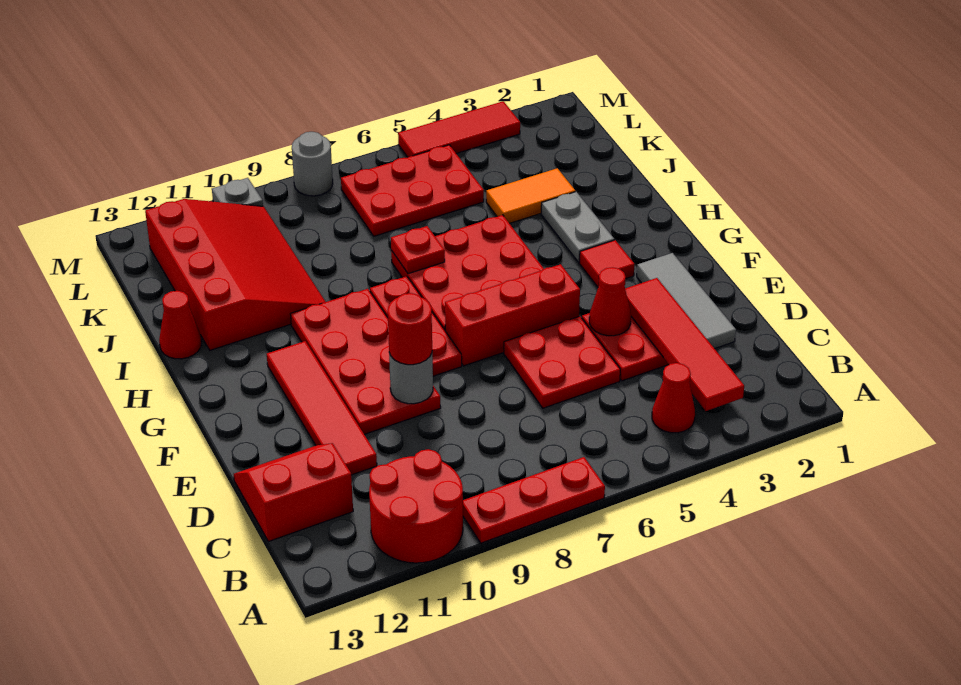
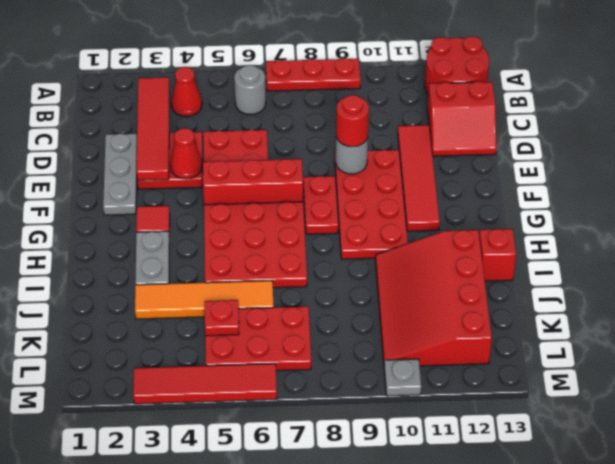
red round brick A10:B11 level 1 -> red round brick A12:B13 level 1
grey tile D2:F2 level 1 -> grey plate D2:F2 level 1
red plate F8:H8 level 1 -> red plate F8:G8 level 1
red plate I7 level 2 -> red plate K5 level 2
red cone I13 level 1 -> red brick I13 level 1
orange tile J3:J4 level 1 -> orange tile J3:J6 level 1
red tile M3:M5 level 1 -> red tile M3:M6 level 1
grey round brick M8 level 1 -> grey round brick B6 level 1

